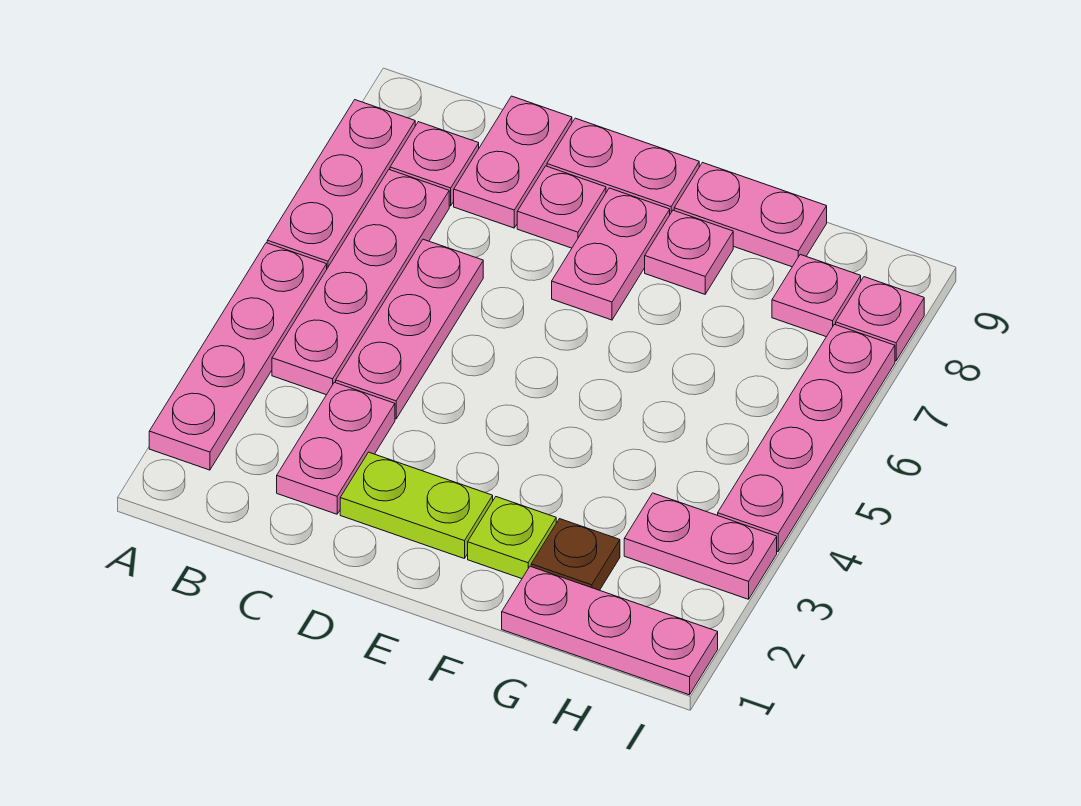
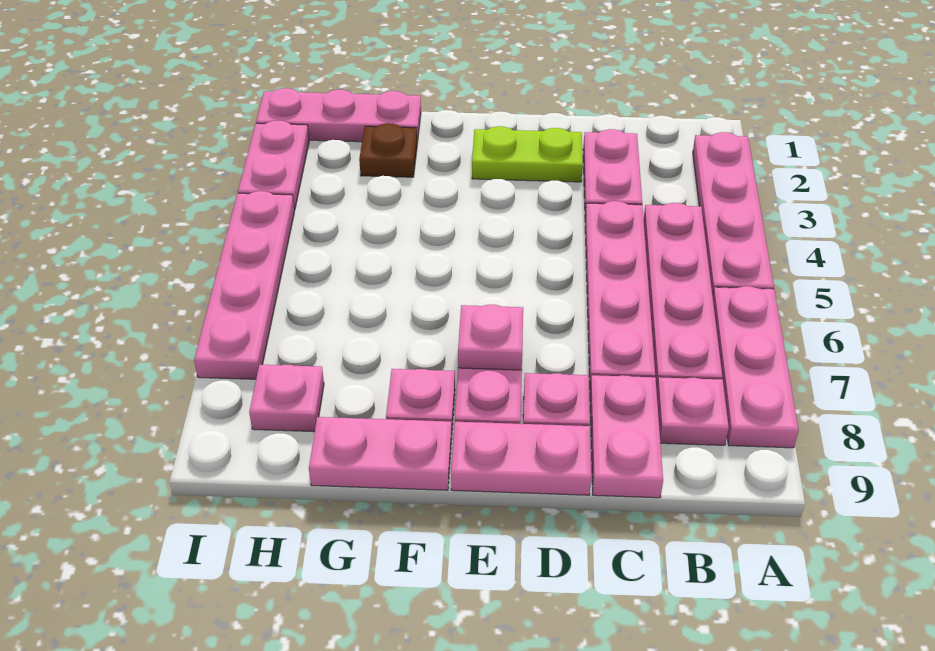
pink plate C4:C6 level 1 -> pink plate C4:C7 level 1
lime plate F2 level 1 -> none
pink plate H3:I3 level 1 -> pink plate I2:I3 level 1
pink plate I8 level 1 -> pink plate E7 level 2

